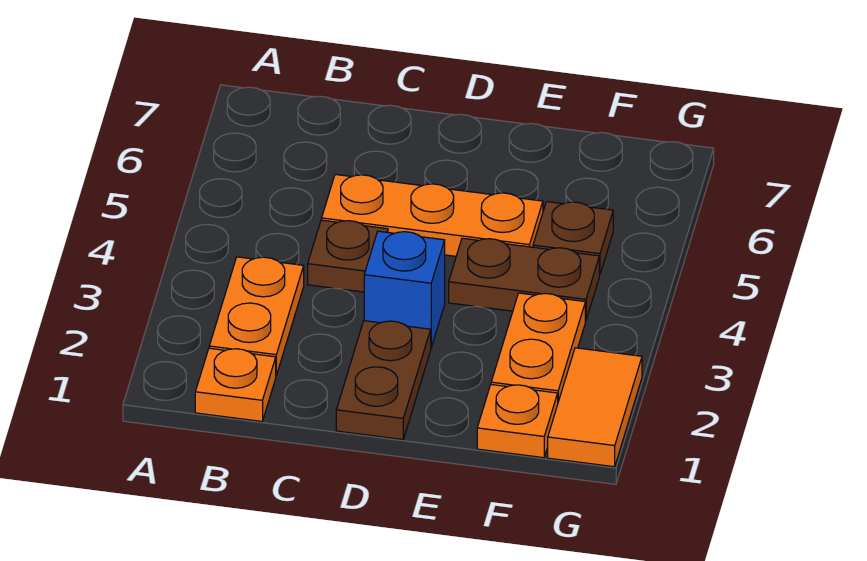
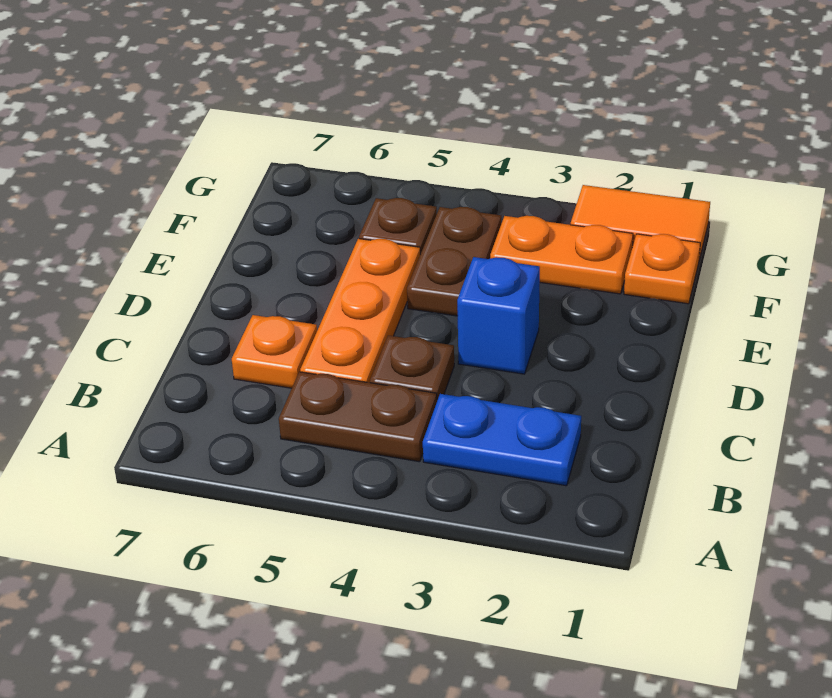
orange plate B1 level 1 -> orange plate C6 level 1
orange plate B2:B3 level 1 -> blue plate B2:B3 level 1
brown plate D1:D2 level 1 -> brown plate B4:B5 level 1

